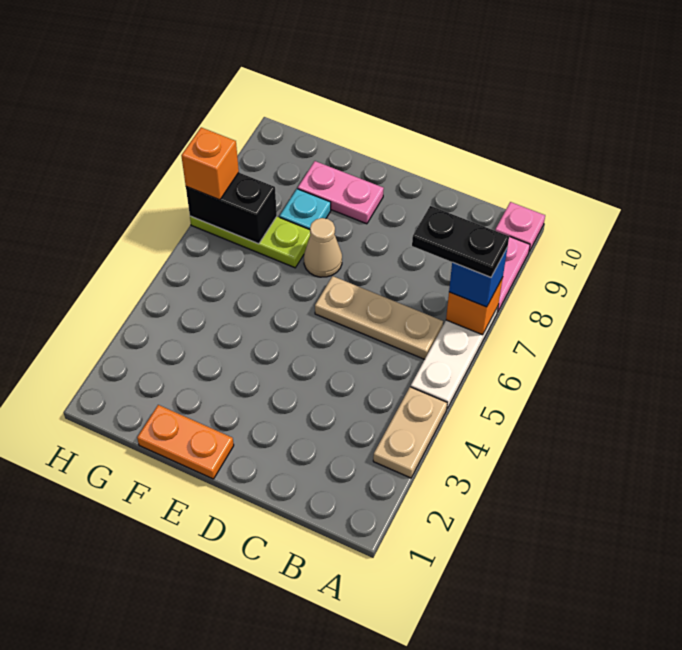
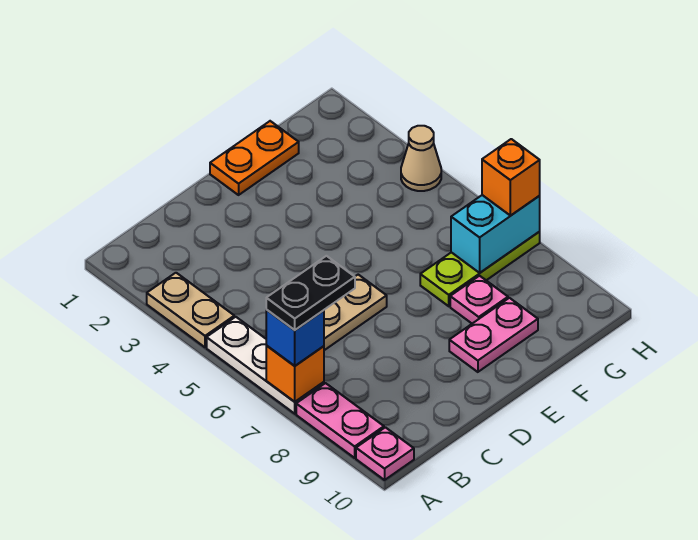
tan cone E7 level 1 -> tan cone H4 level 1
cyan plate F8 level 1 -> pink plate F8 level 1
black brick G7:H7 level 2 -> cyan brick G7:H7 level 2

